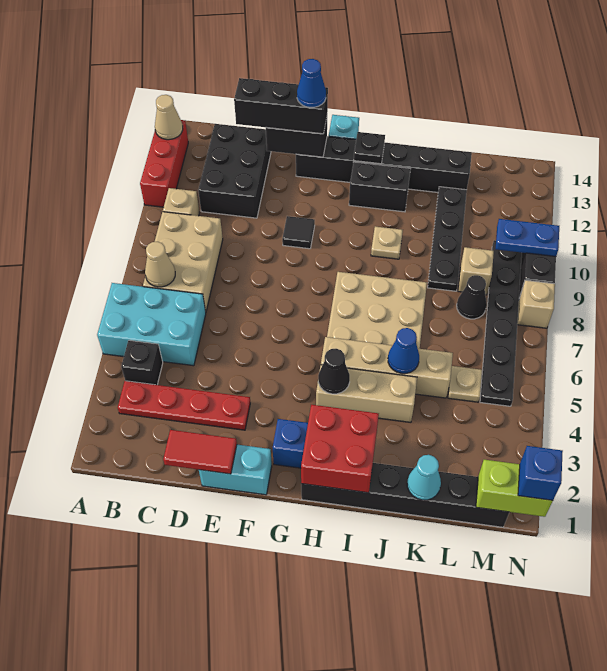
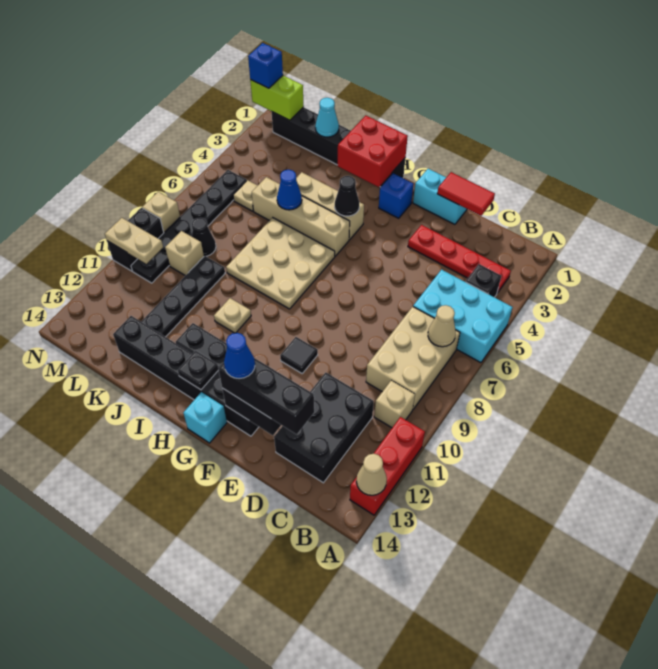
blue plate M10:N10 level 2 -> tan plate M10:N10 level 2

